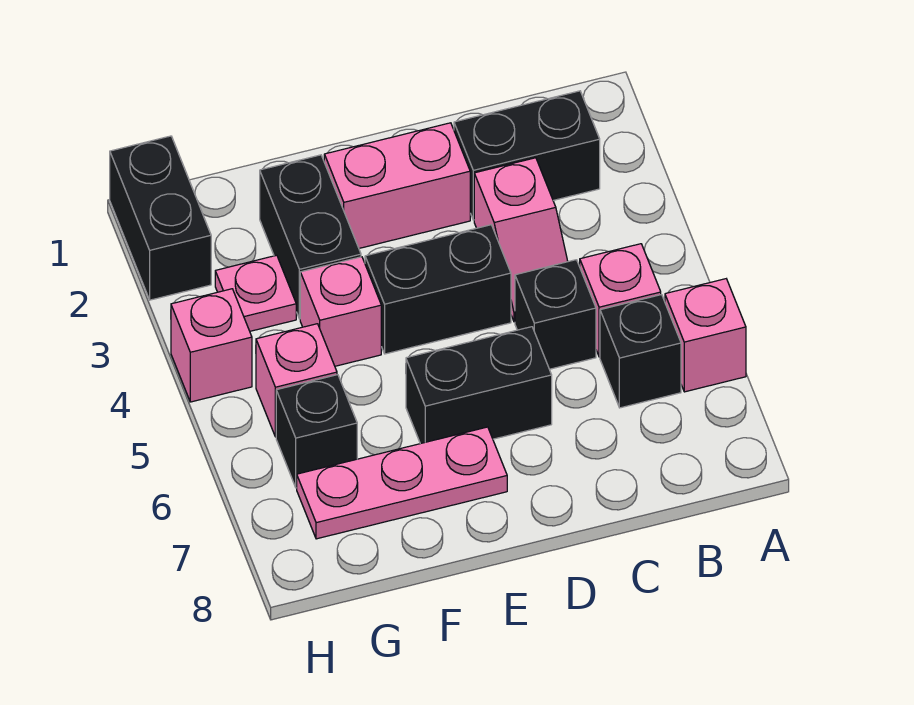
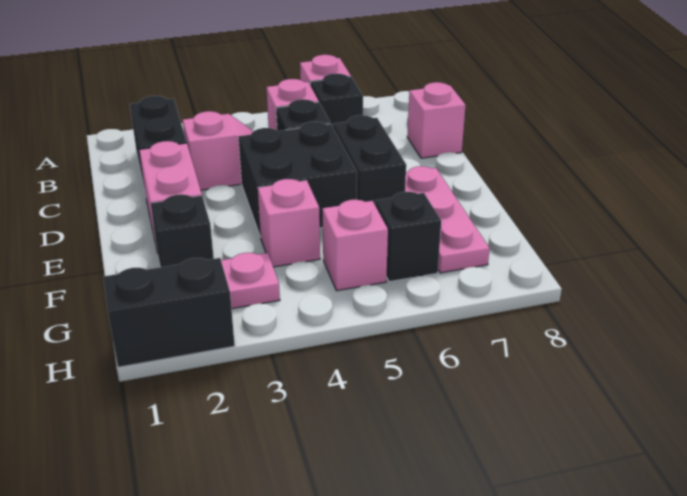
black brick D4:E4 level 1 -> black brick D4:E5 level 1
black brick F2:F3 level 1 -> black brick F2 level 1
pink brick H4 level 1 -> pink brick C8 level 1

